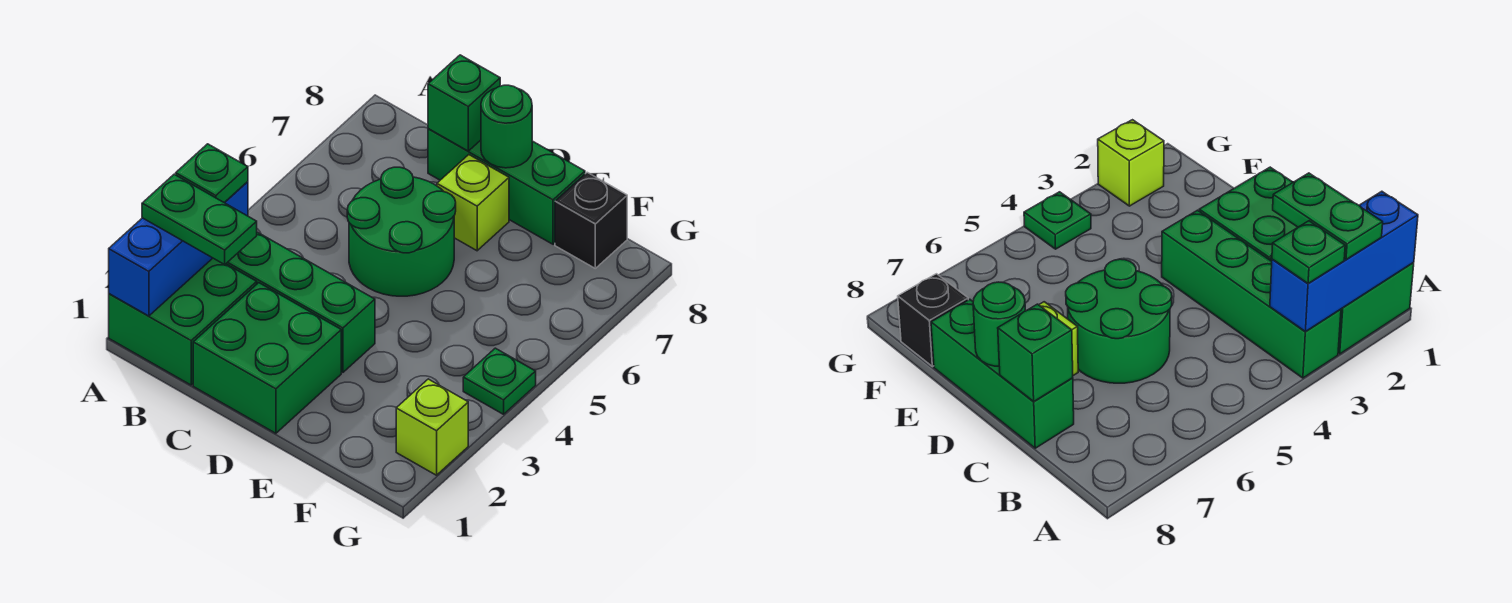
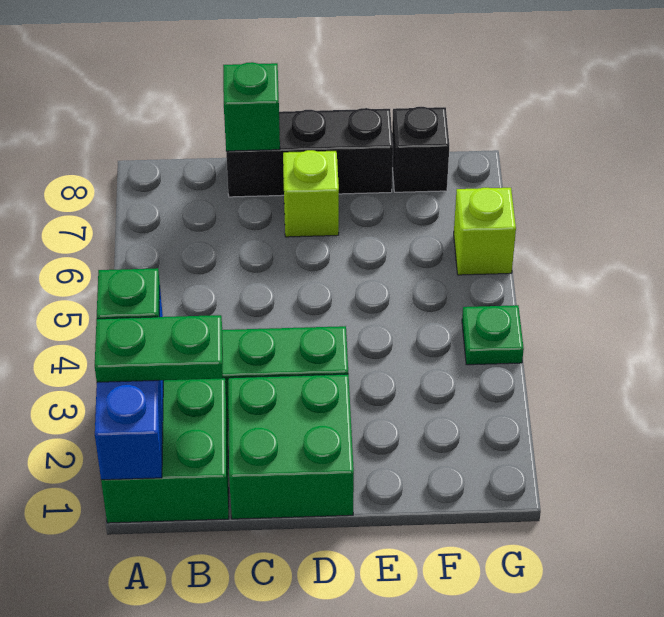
green round brick C5:D6 level 1 -> none
green brick C8:E8 level 1 -> black brick C8:E8 level 1
green round brick D8 level 2 -> none
lime brick G2 level 1 -> lime brick G6 level 1

